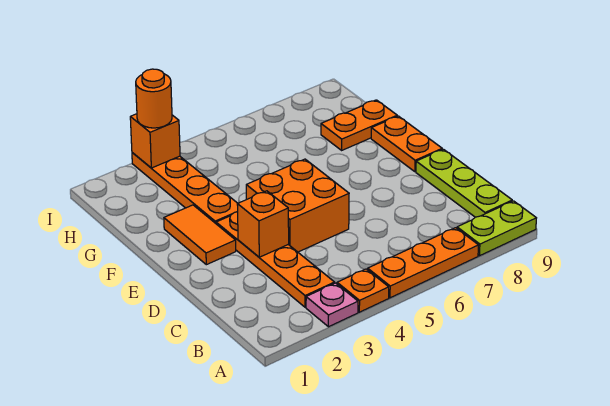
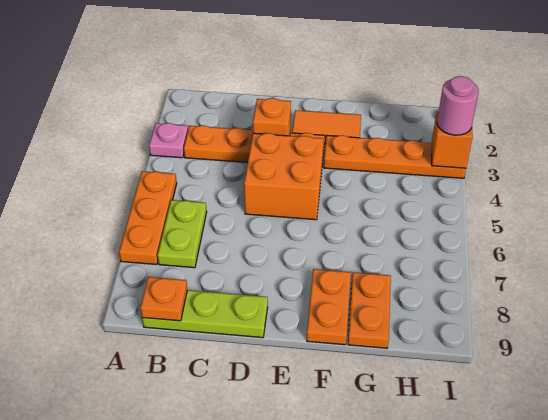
orange plate A4 level 1 -> orange plate B9 level 2
lime plate A8:A9 level 1 -> lime plate B6:B7 level 1
orange plate E9:F9 level 1 -> orange plate F8:F9 level 1
orange round brick I3 level 3 -> pink round brick I3 level 3

